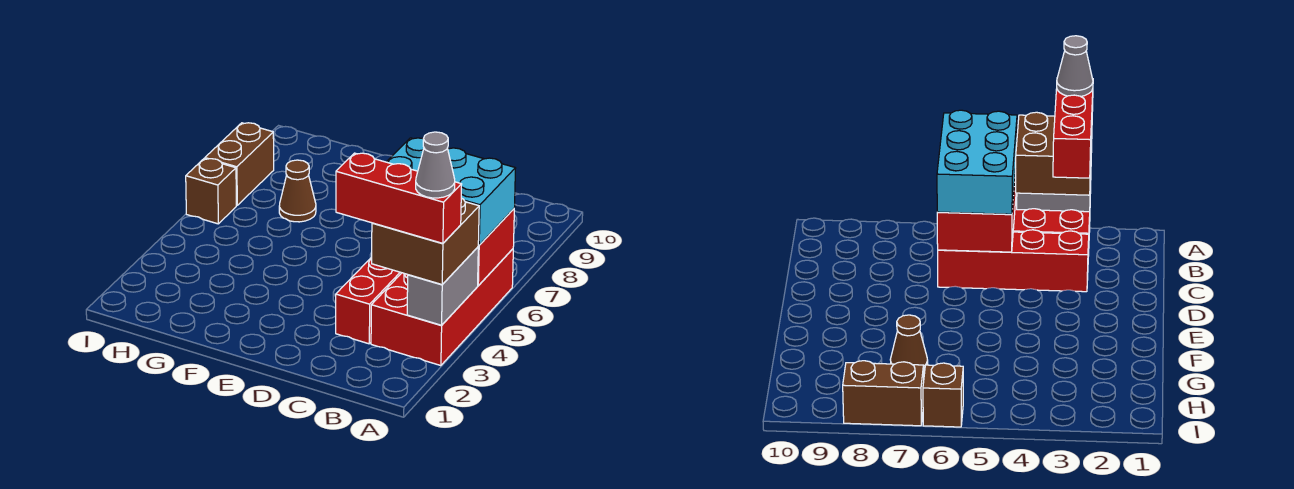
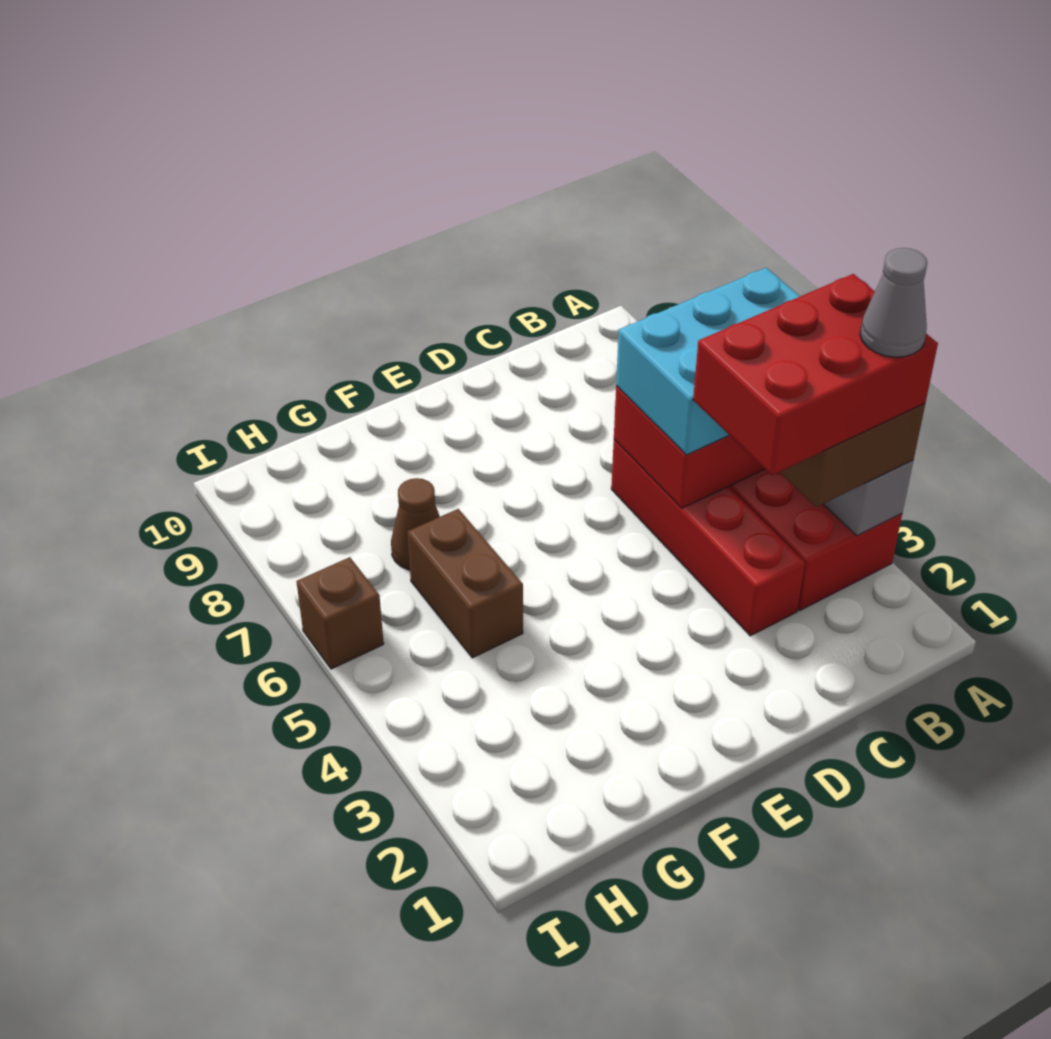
red brick A3:C3 level 4 -> red brick A3:C4 level 4
brown brick I7:I8 level 1 -> brown brick G5:G6 level 1

